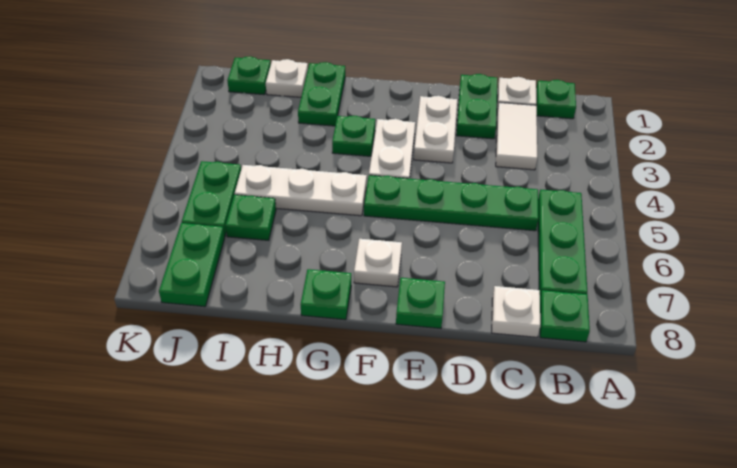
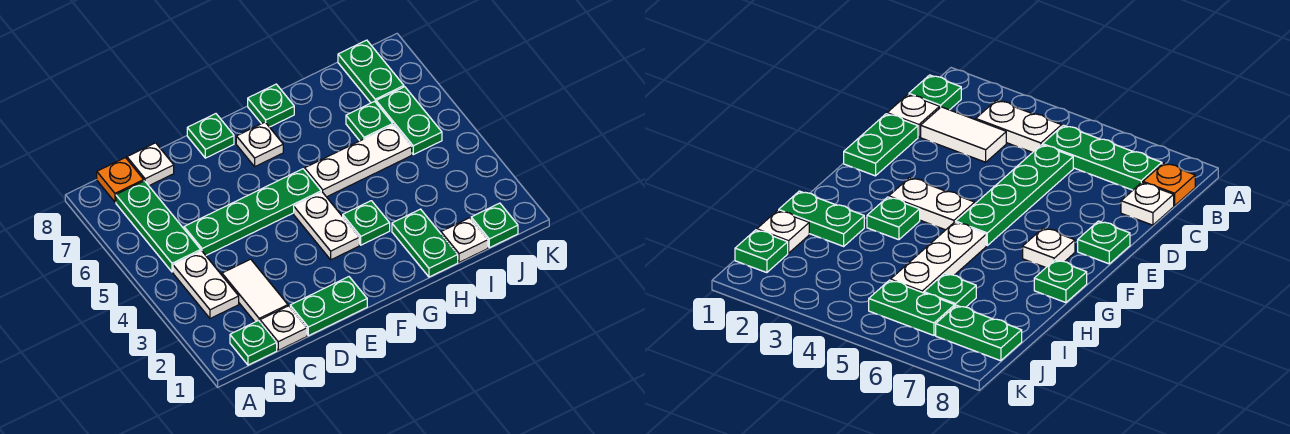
green plate B8 level 1 -> orange plate B8 level 1
green plate D1:D2 level 1 -> green plate D1:E1 level 1
white plate E2:E3 level 1 -> white plate B3:B4 level 1

